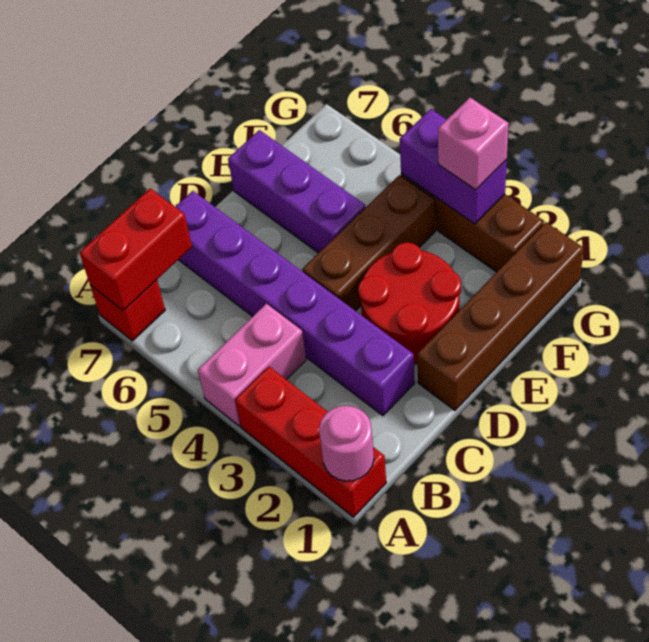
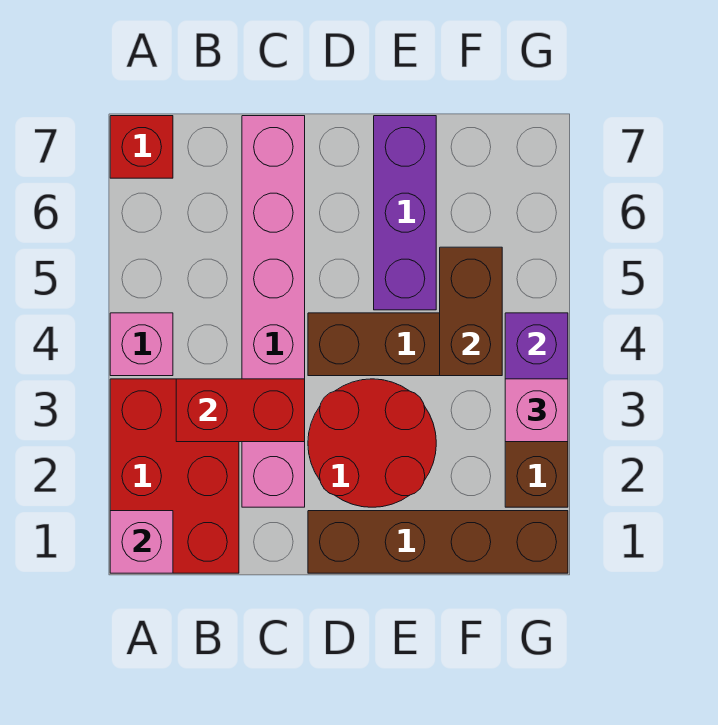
red brick A1:A3 level 1 -> red brick A1:B3 level 1
pink round brick A1 level 2 -> pink brick A1 level 2
pink brick A4:B4 level 1 -> pink brick A4 level 1
red brick A7:B7 level 2 -> red brick B3:C3 level 2
purple brick C2:C7 level 1 -> pink brick C2:C7 level 1
none -> brown brick F4:F5 level 2

